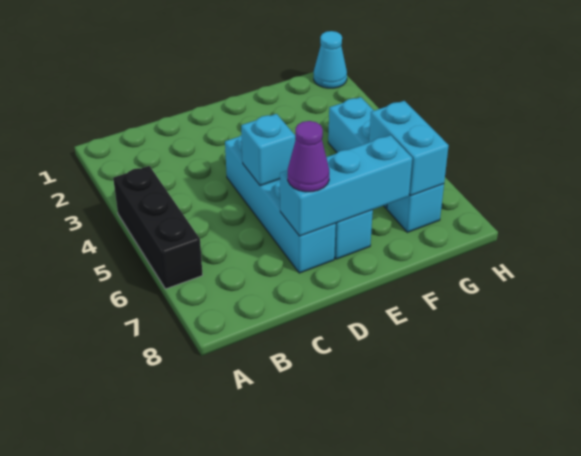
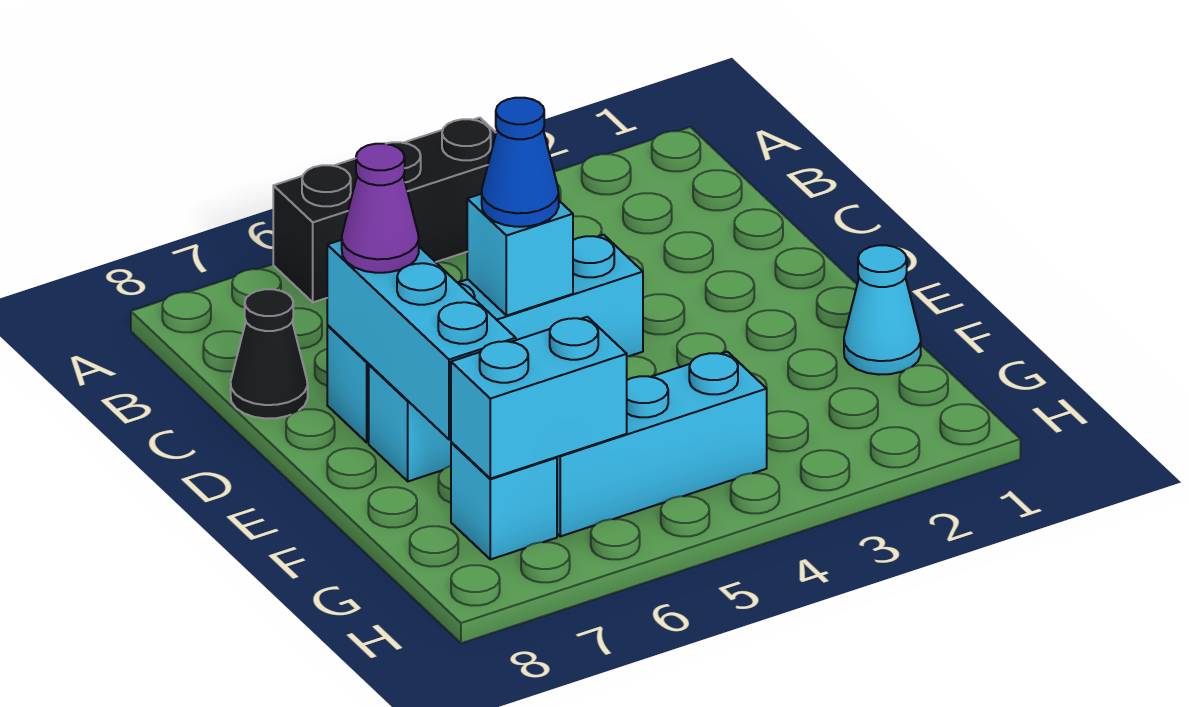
none -> black cone C8 level 1
none -> blue cone D5 level 3
cyan cone H1 level 1 -> cyan cone F1 level 1

